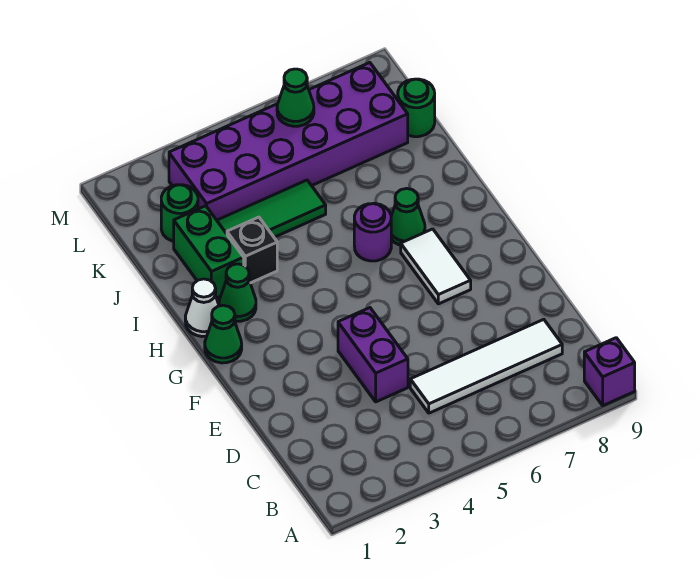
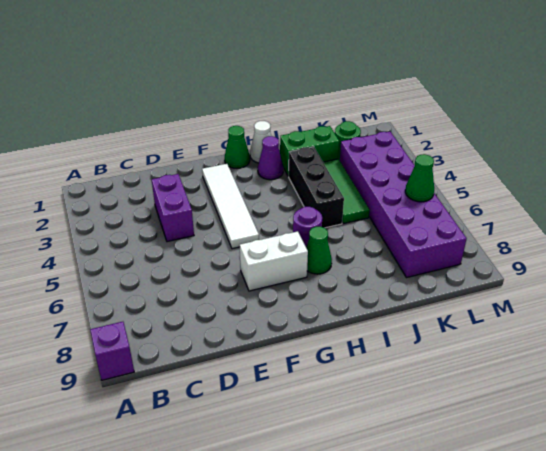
white tile C5:C8 level 1 -> white tile F2:F5 level 1
purple brick D4:E4 level 1 -> purple brick D3:D4 level 1
white tile F7:G7 level 1 -> white brick F7:G7 level 1
green cone H2 level 1 -> purple cone H2 level 1
black brick I3 level 1 -> black brick I3:I5 level 1
green round brick K9 level 1 -> none

